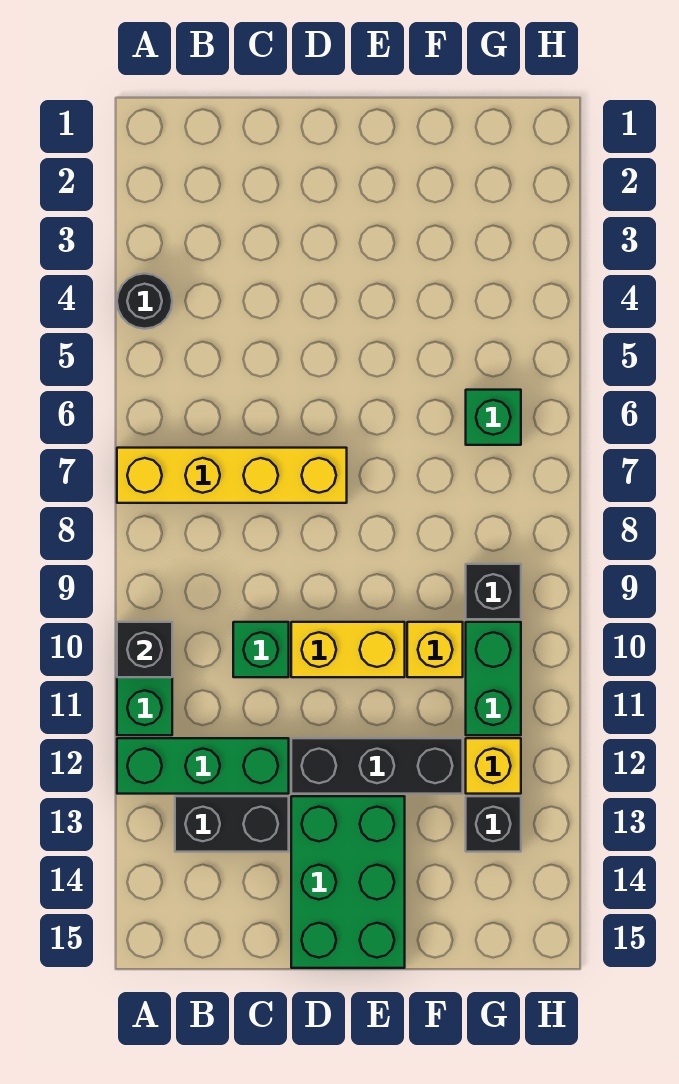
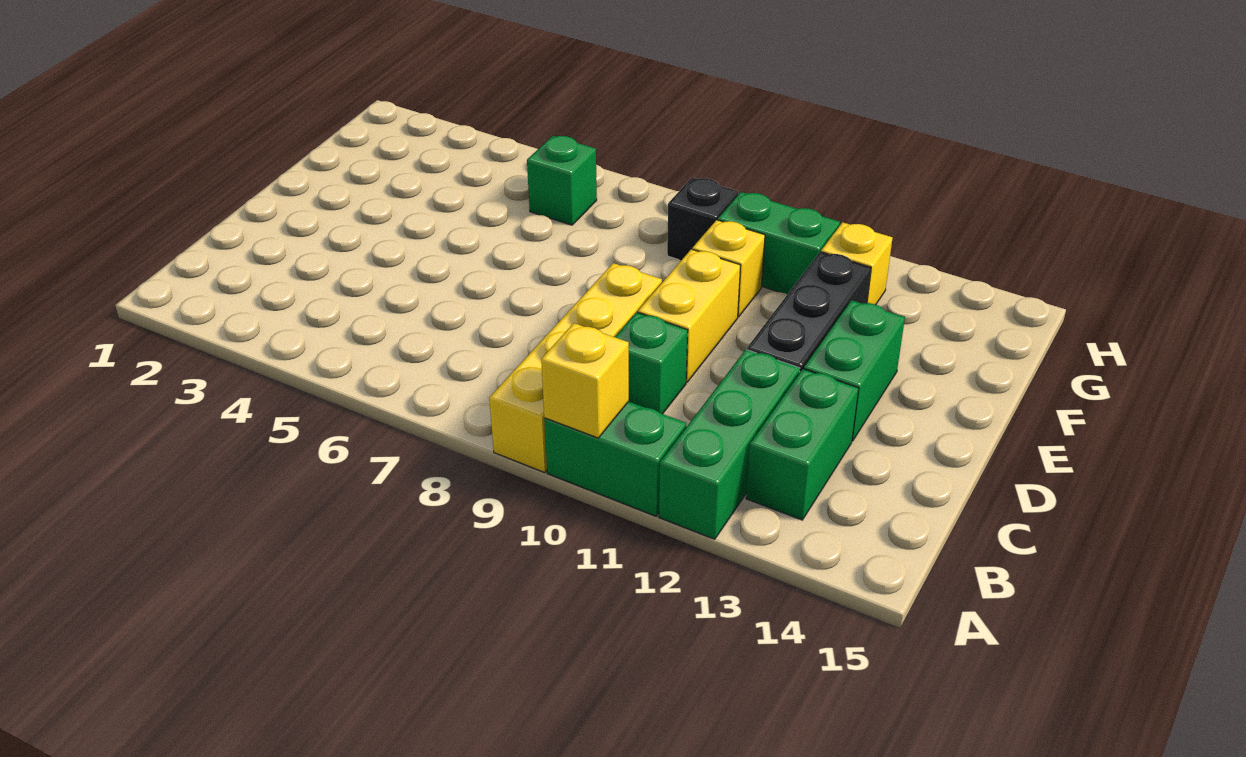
black round brick A4 level 1 -> none
yellow brick A7:D7 level 1 -> yellow brick A9:D9 level 1
black brick A10 level 2 -> yellow brick A10 level 2
black brick B13:C13 level 1 -> green brick B13:C13 level 1
green brick D13:E15 level 1 -> green brick D13:E13 level 1
black brick G13 level 1 -> none

